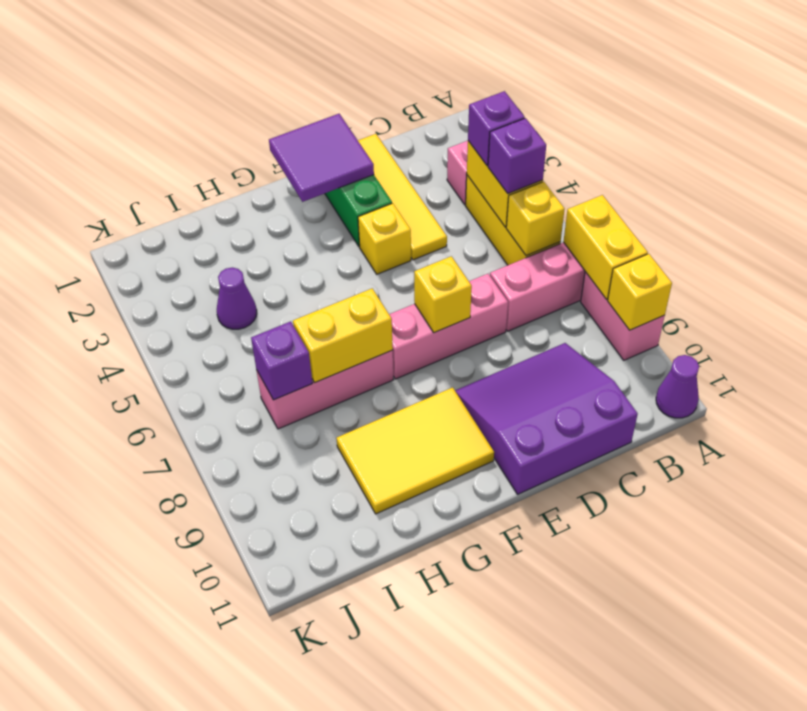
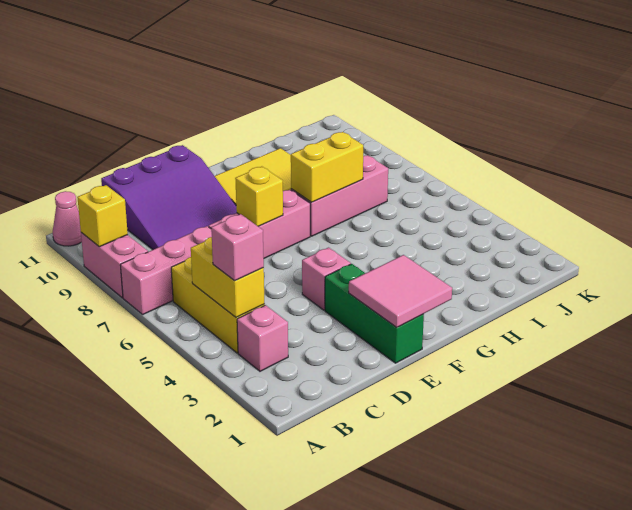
yellow brick A7:A8 level 2 -> none
purple cone A11 level 1 -> pink cone A11 level 1
purple brick B4 level 3 -> pink brick B4 level 3
purple brick B5 level 3 -> none
yellow brick B6 level 2 -> none
yellow tile D1:D4 level 1 -> none
purple tile E1:F2 level 2 -> pink tile E1:F2 level 2
yellow brick E4 level 1 -> pink brick E4 level 1
purple cone I4 level 1 -> none
purple brick I7 level 2 -> none

